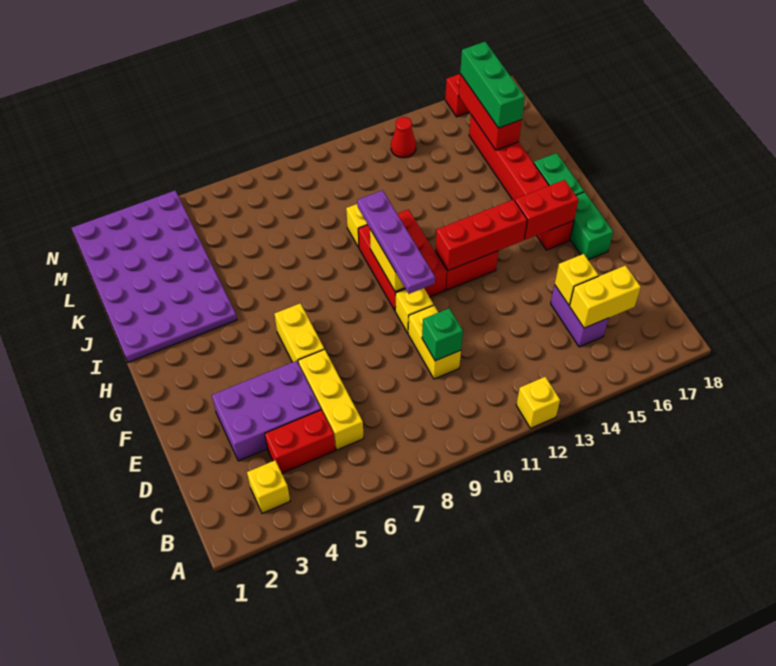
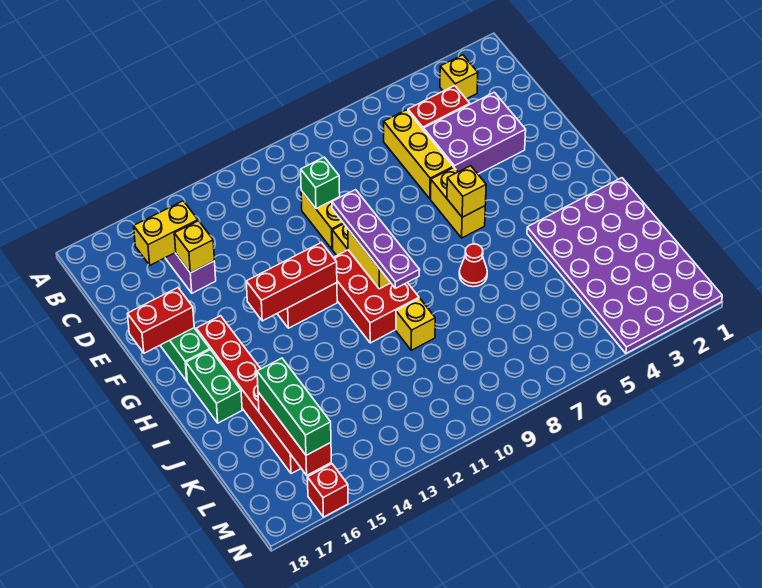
yellow brick A12 level 1 -> yellow brick G6 level 2
red brick G15:G16 level 2 -> red brick F17:F18 level 2
red cone M13 level 1 -> red cone I7 level 1

